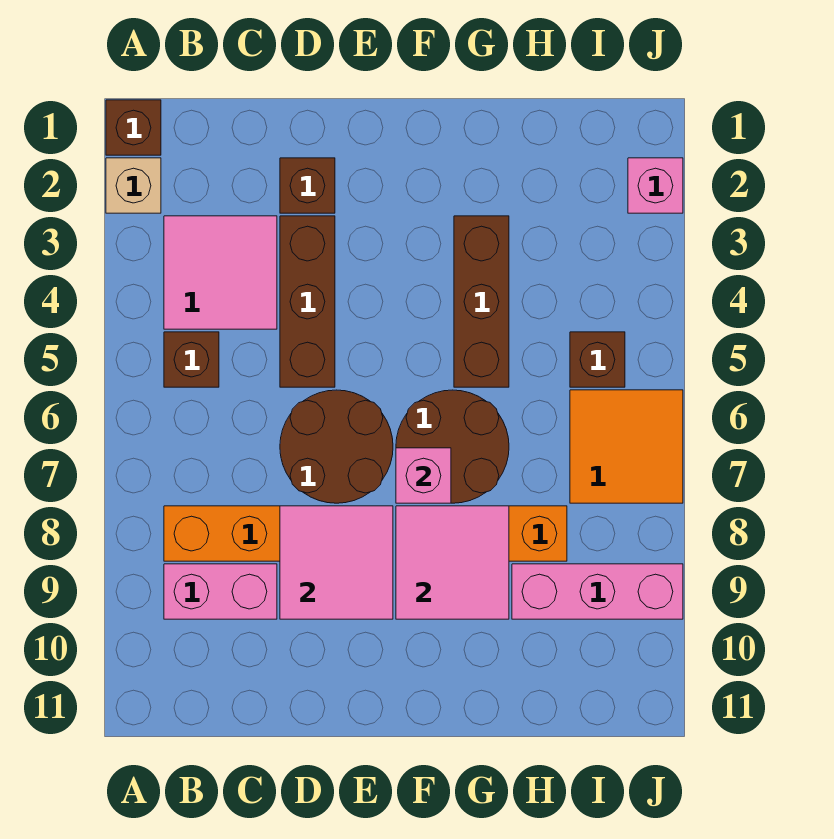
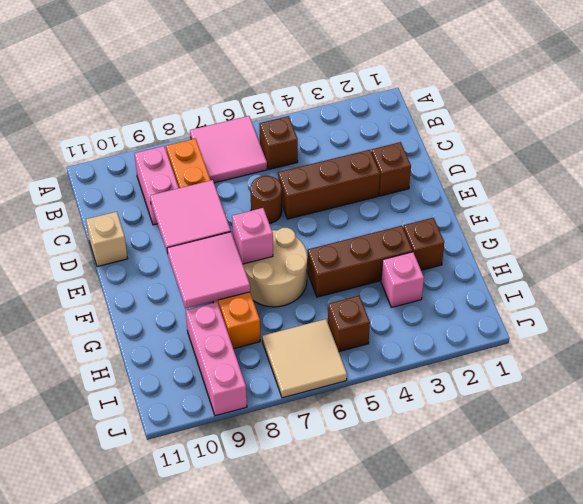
brown brick A1 level 1 -> brown brick G2 level 1
tan brick A2 level 1 -> tan brick D11 level 1
pink tile B3:C4 level 1 -> pink tile A6:B7 level 1
brown round brick D6:E7 level 1 -> brown round brick D6 level 1
brown round brick F6:G7 level 1 -> tan round brick F6:G7 level 1
orange tile I6:J7 level 1 -> tan tile I6:J7 level 1
pink brick J2 level 1 -> pink brick H3 level 1

